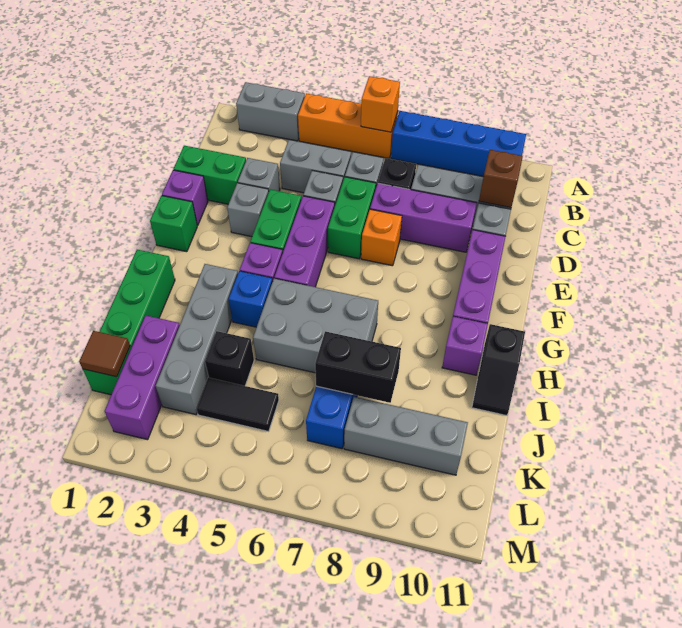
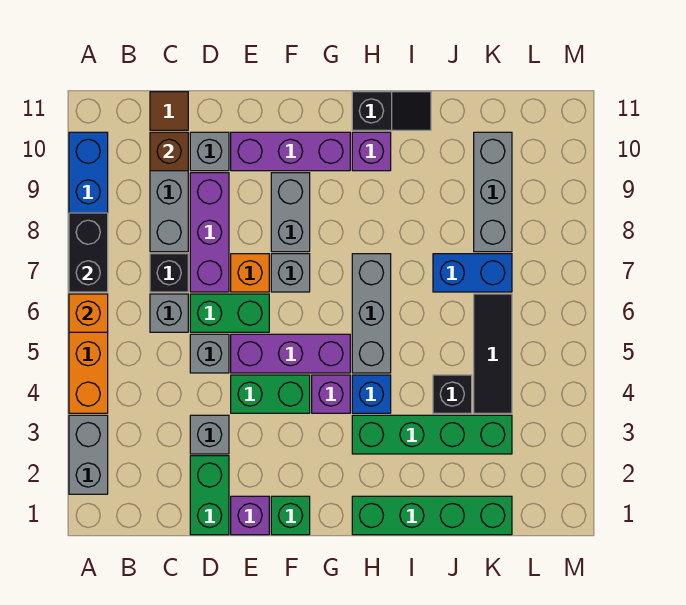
grey brick C4:C5 level 1 -> grey brick F8:F9 level 1
grey brick E3 level 1 -> grey brick F7 level 1
grey brick H3:K3 level 1 -> green brick H3:K3 level 1
grey brick H5:I7 level 1 -> grey brick H5:H7 level 1
purple brick J2:L2 level 1 -> none
black brick J7:J8 level 2 -> black brick A7:A8 level 2
brown tile K1 level 2 -> brown tile C11 level 1
black tile K4:K5 level 1 -> black tile K4:K6 level 1

